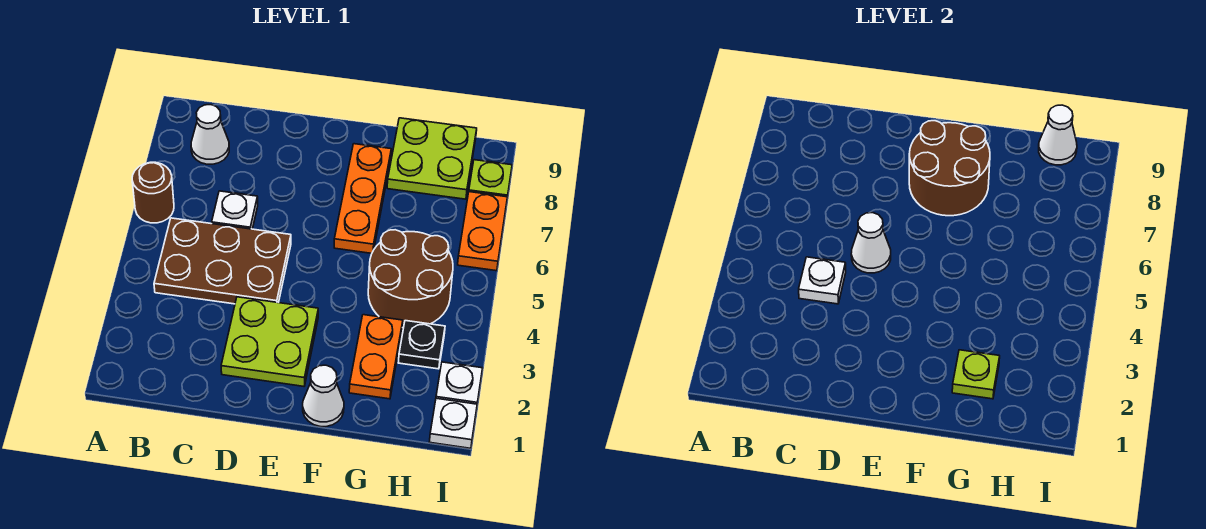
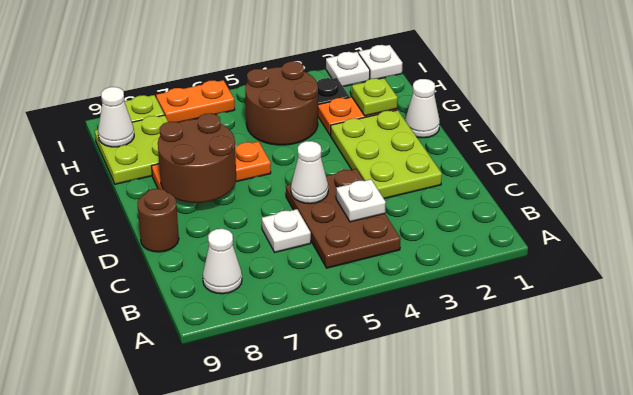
brown round brick A6 level 1 -> brown round brick D9 level 1
lime plate D2:E3 level 1 -> lime plate D2:F3 level 1

